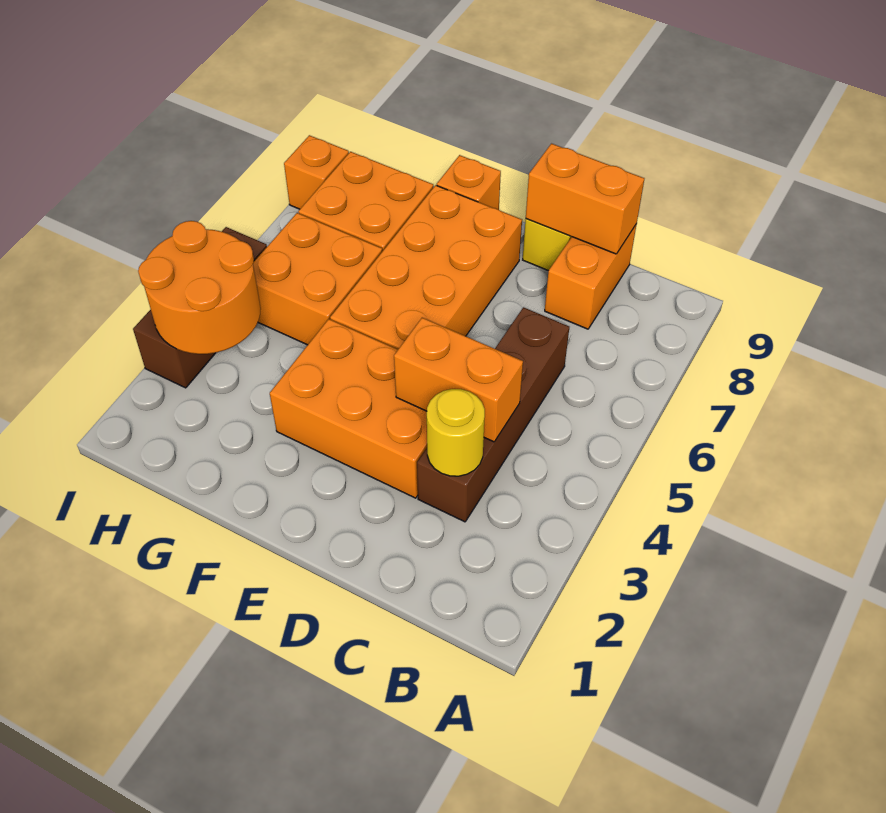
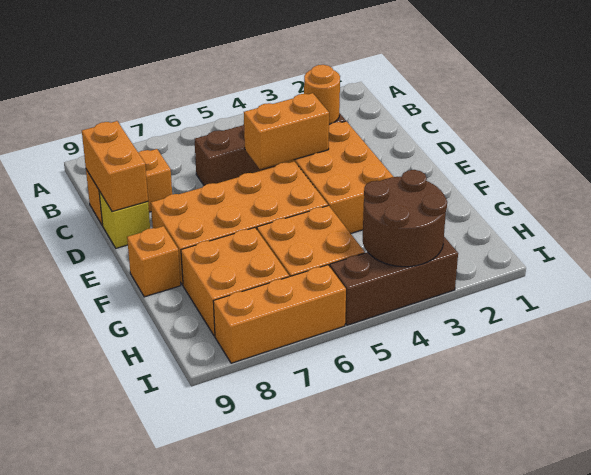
yellow round brick C3 level 2 -> orange round brick C3 level 2
orange brick C4:D4 level 2 -> orange brick D4:D5 level 2
orange round brick H3:I4 level 2 -> brown round brick H3:I4 level 2
orange brick I8 level 1 -> orange brick I6:I8 level 1

